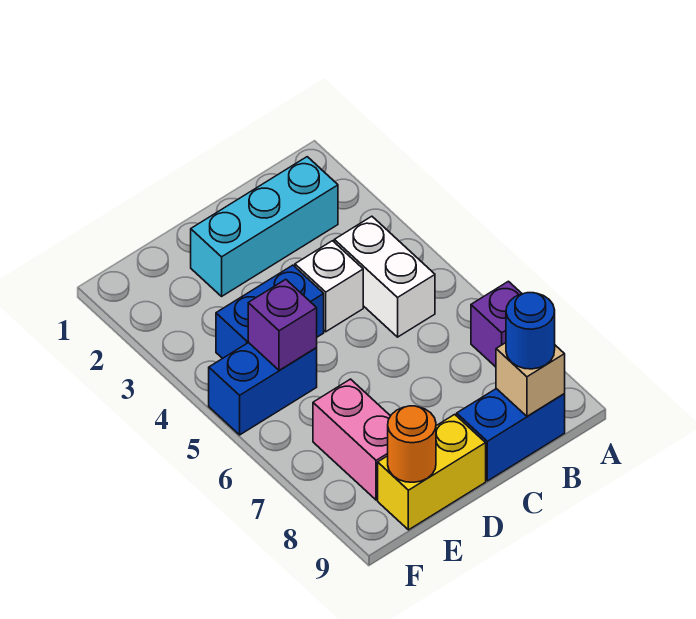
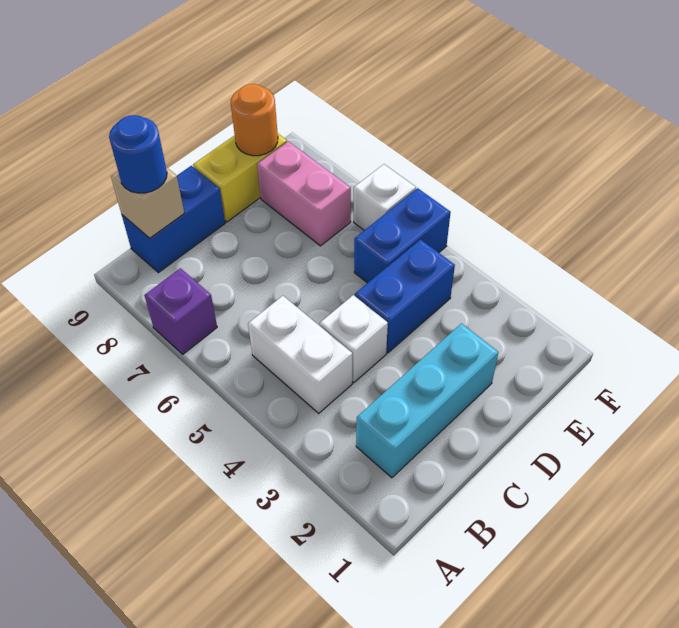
purple brick E5 level 2 -> none
none -> white brick F6 level 1

